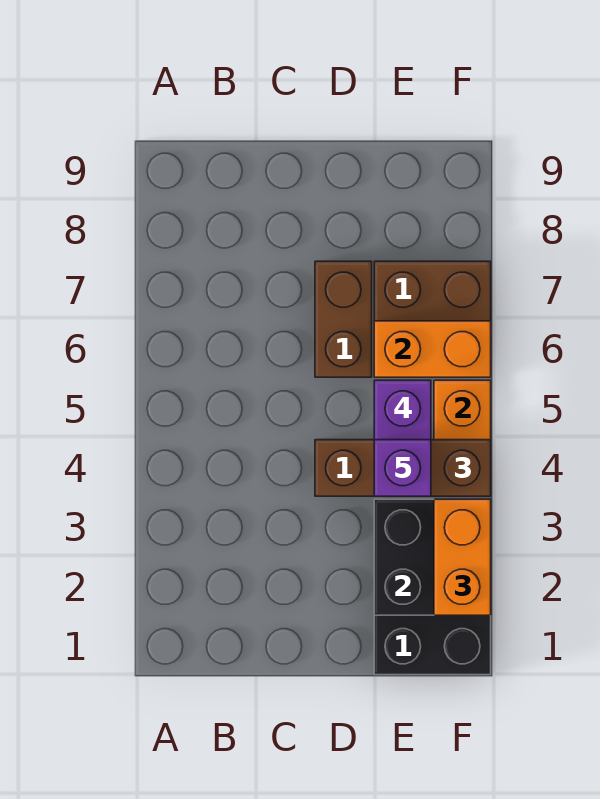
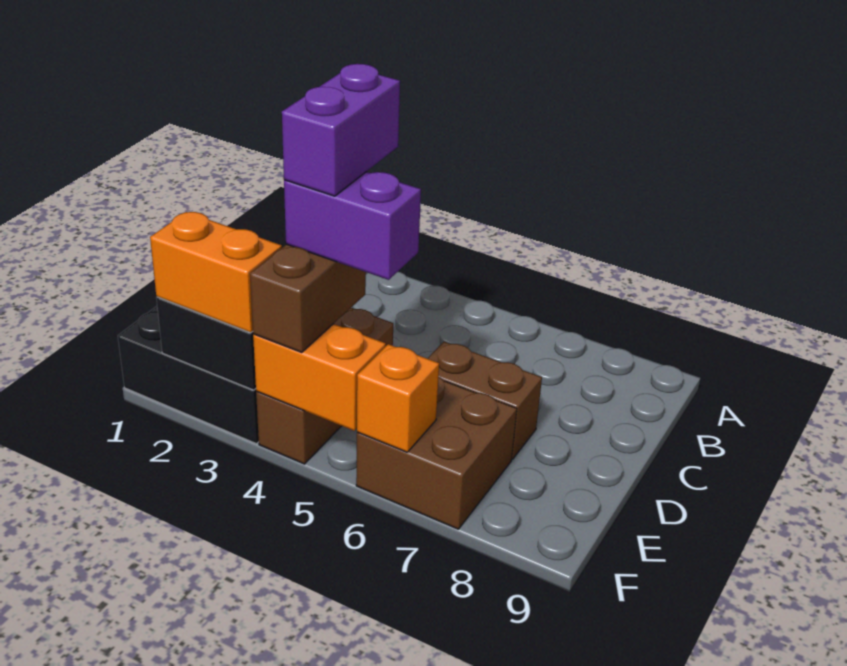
purple brick E4 level 5 -> purple brick D4:E4 level 5
orange brick E6:F6 level 2 -> orange brick F6 level 2

